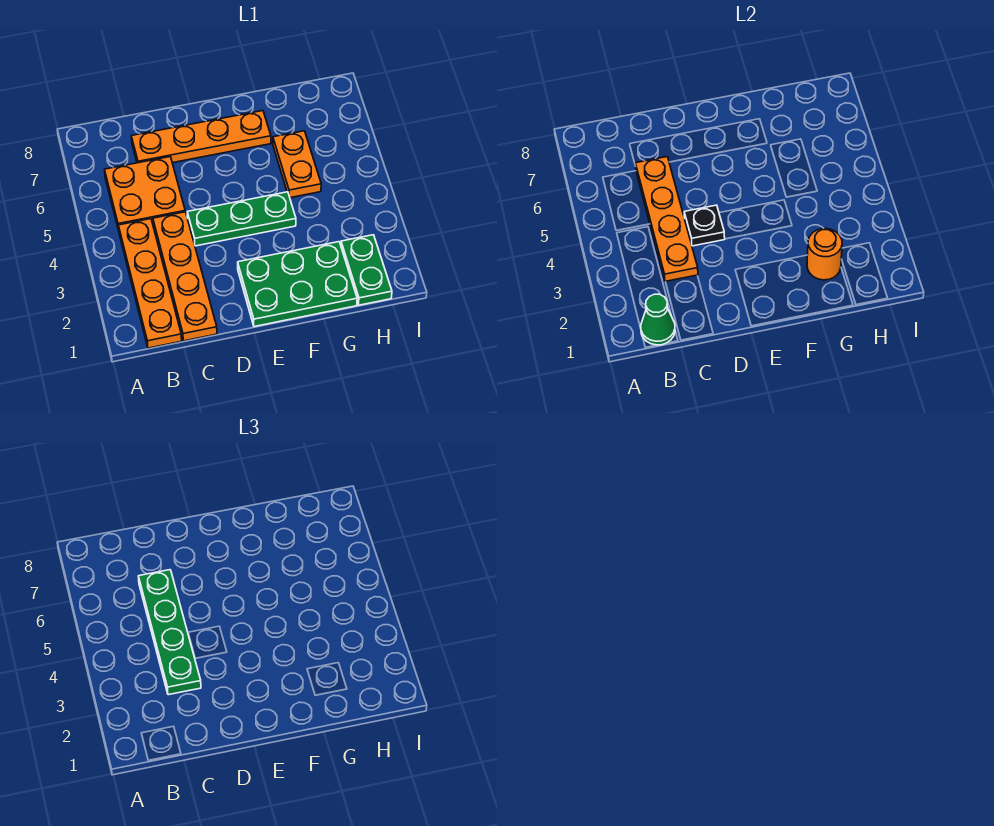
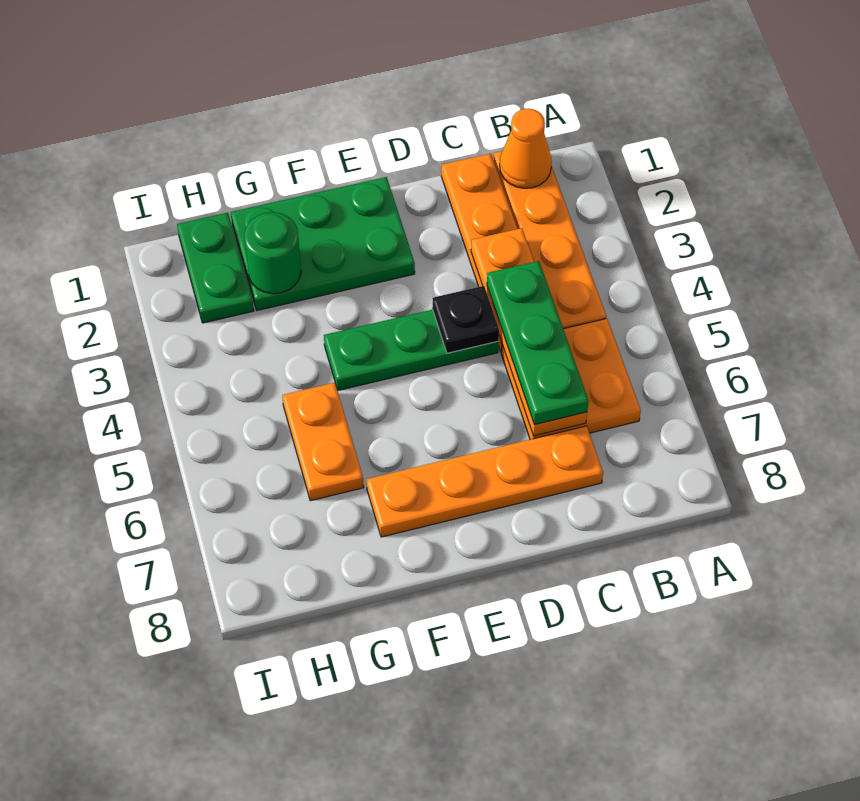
green cone B1 level 2 -> orange cone B1 level 2
green plate C3:C6 level 3 -> green plate C4:C6 level 3
orange round brick G2 level 2 -> green round brick G2 level 2

